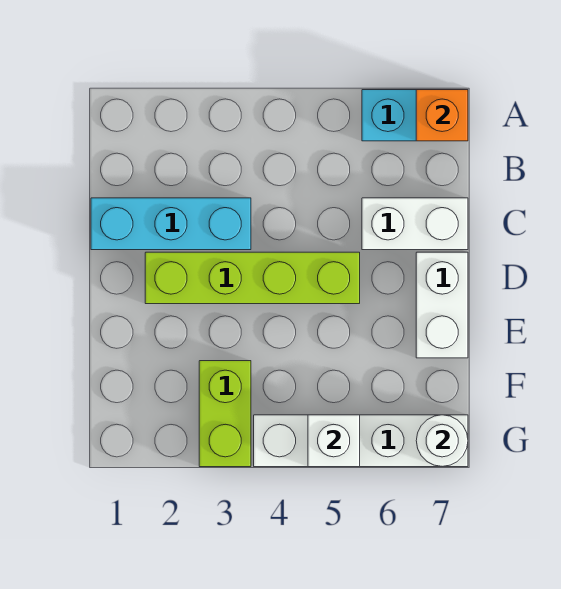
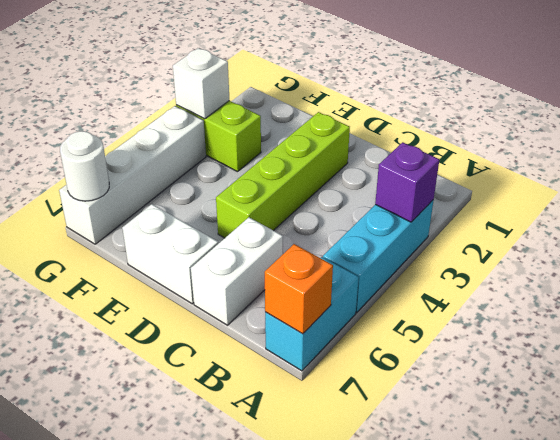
none -> purple brick A3 level 2
cyan brick C1:C3 level 1 -> cyan brick A3:A5 level 1
white brick G5 level 2 -> white brick G3 level 2

